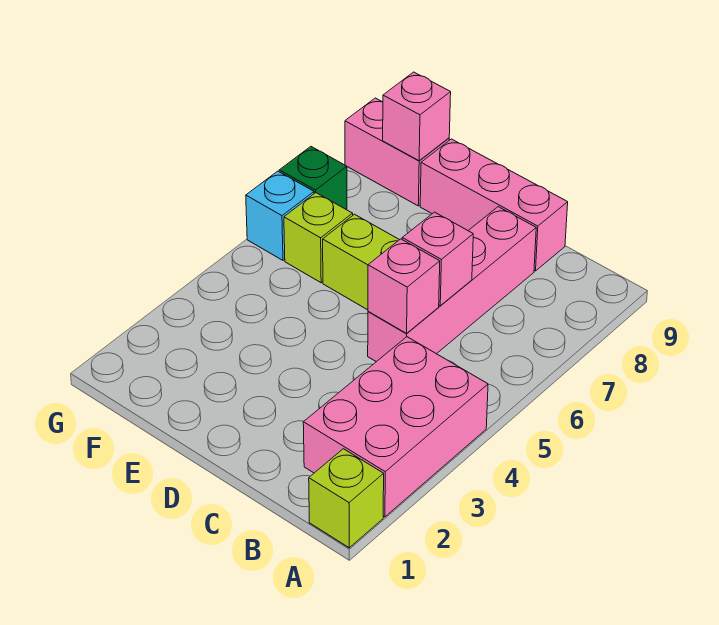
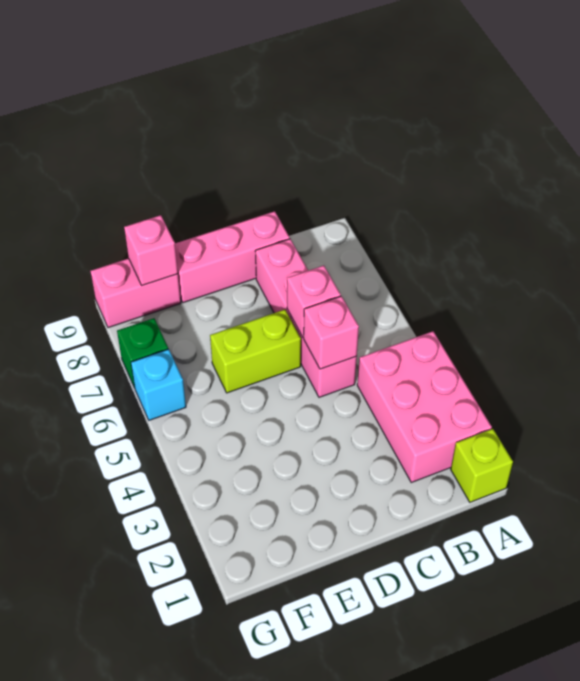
lime brick F6 level 1 -> none

